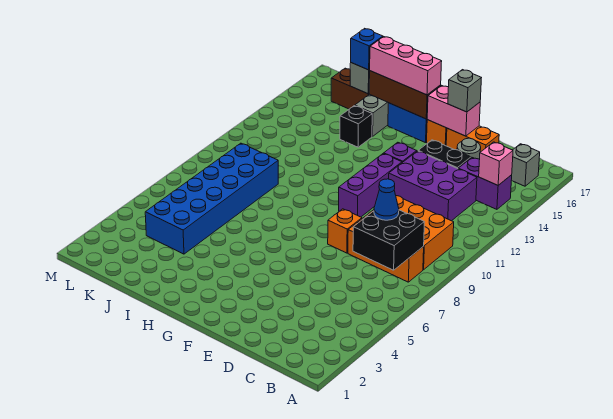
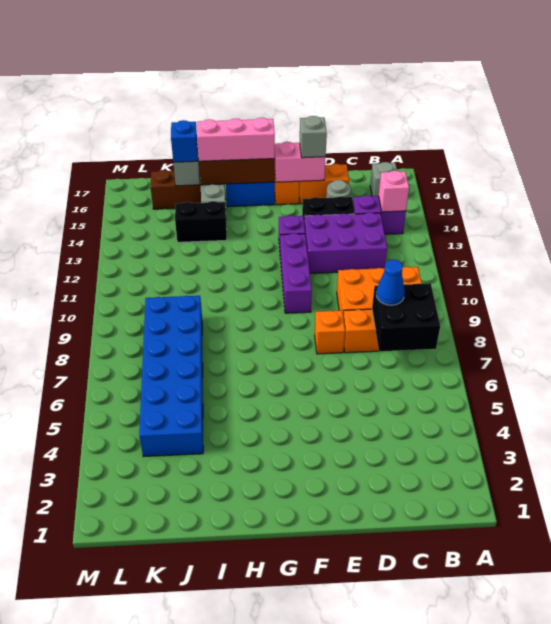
black brick I14 level 1 -> black brick I14:J14 level 1

